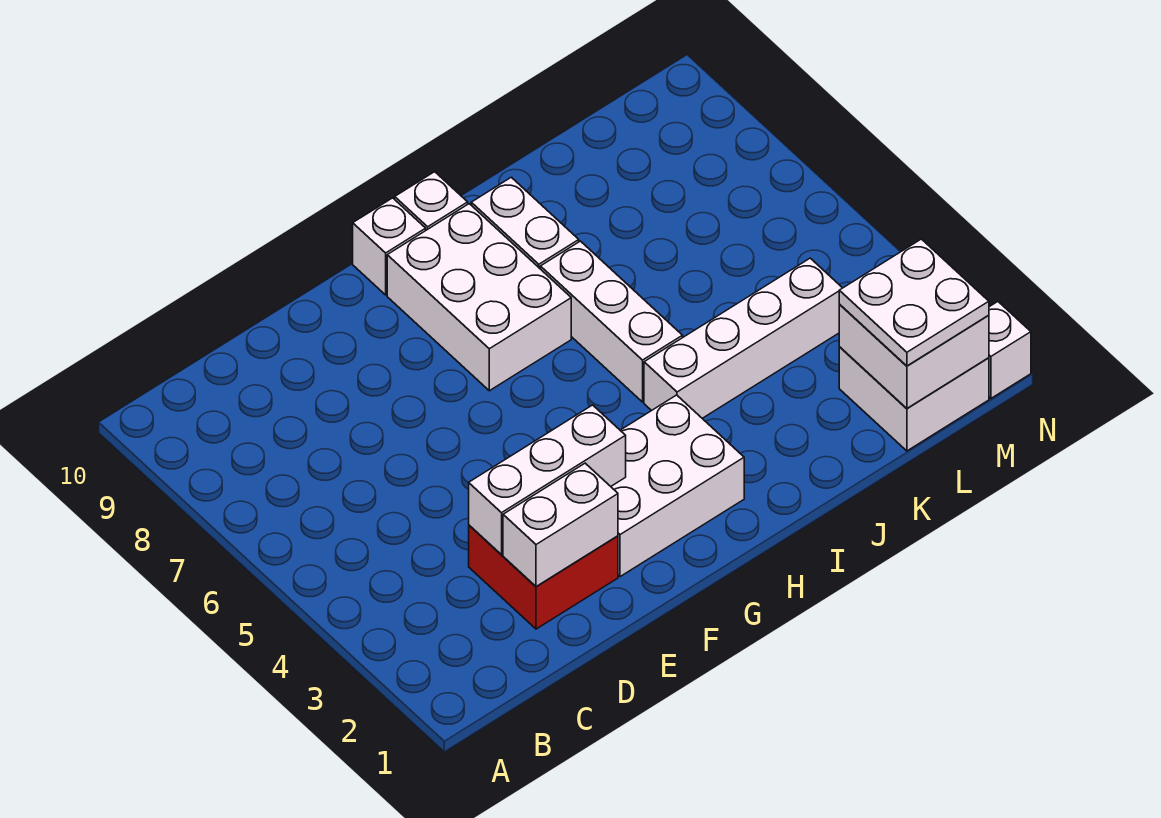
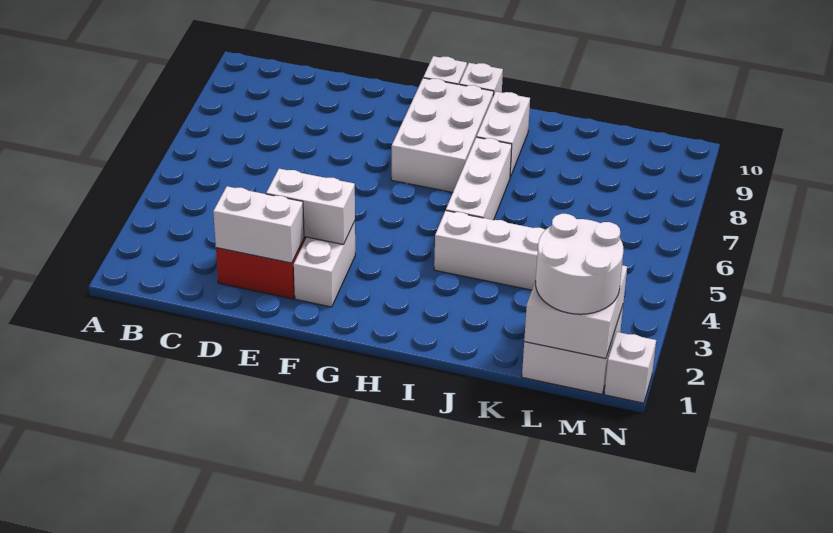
white brick D3:F3 level 2 -> white brick E3:F3 level 2
white brick F2:H3 level 1 -> white brick F2:F3 level 1
white plate L1:M2 level 3 -> white round brick L1:M2 level 3

